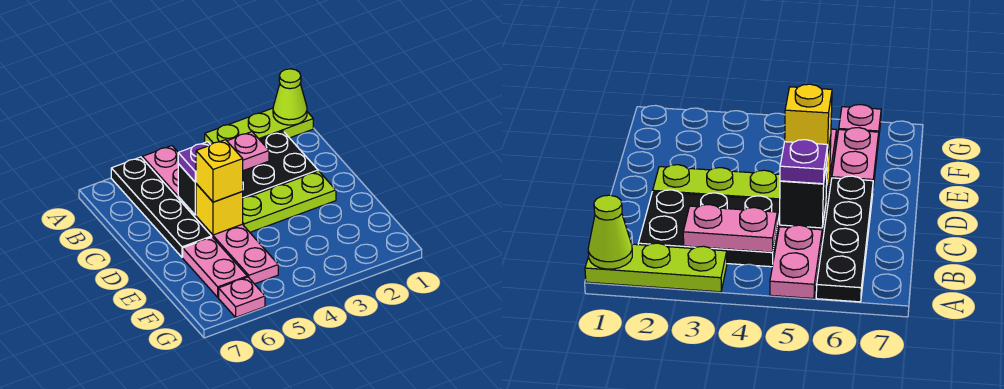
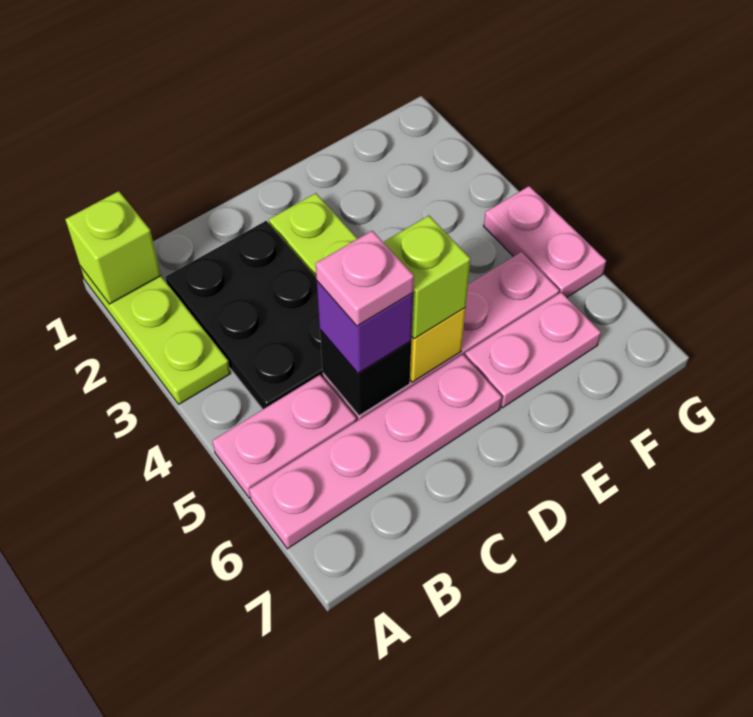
lime cone A1 level 2 -> lime brick A1 level 2
black plate A6:D6 level 1 -> pink plate A6:D6 level 1
pink plate B3:B4 level 2 -> pink plate G4:G5 level 1
purple plate C5 level 3 -> purple brick C5 level 3
yellow brick D5 level 3 -> lime brick D5 level 3
pink plate G6 level 1 -> pink plate C5 level 4

